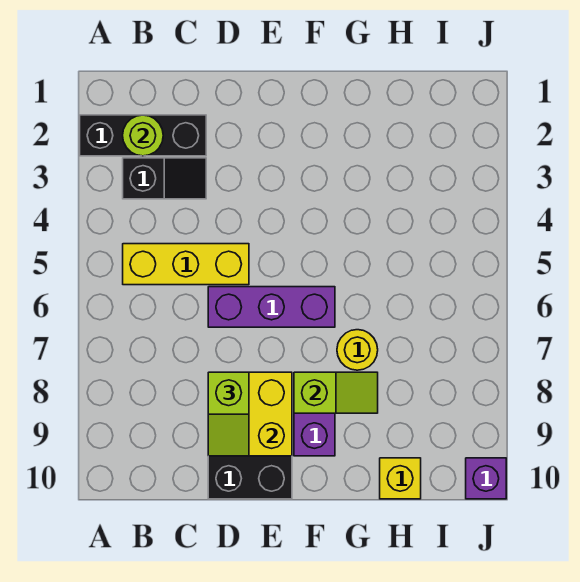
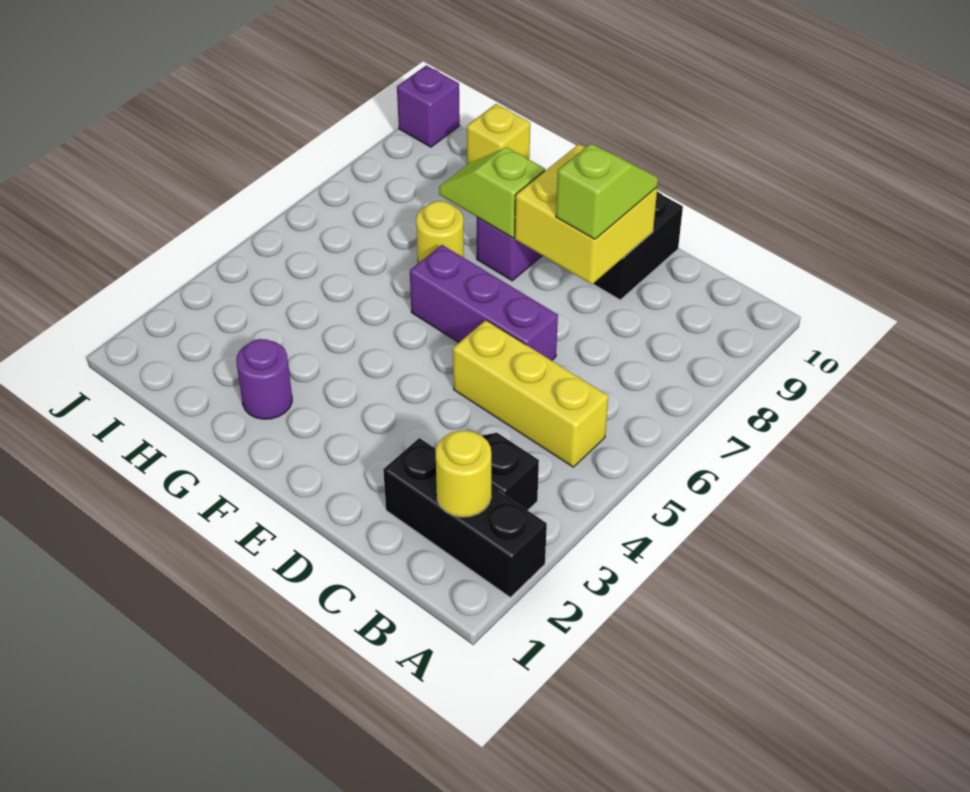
lime round brick B2 level 2 -> yellow round brick B2 level 2
none -> purple round brick G2 level 1

